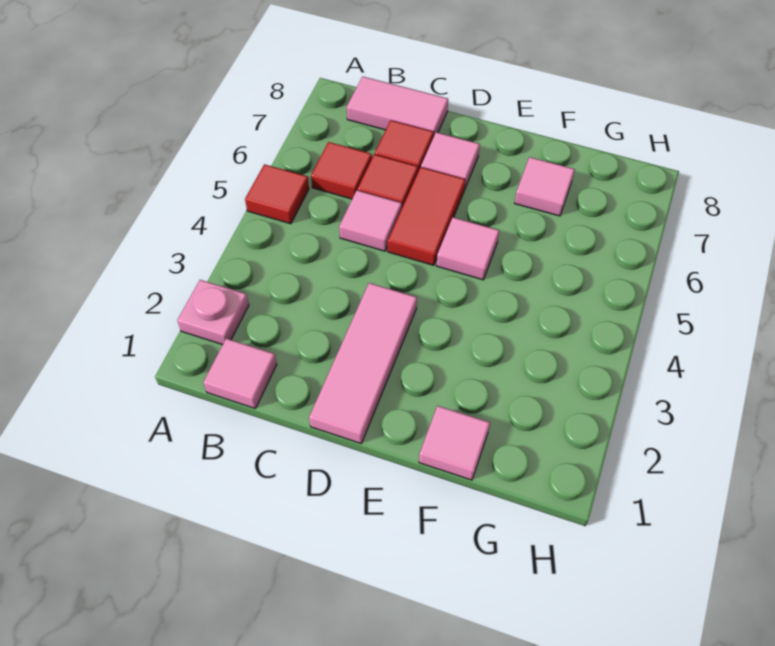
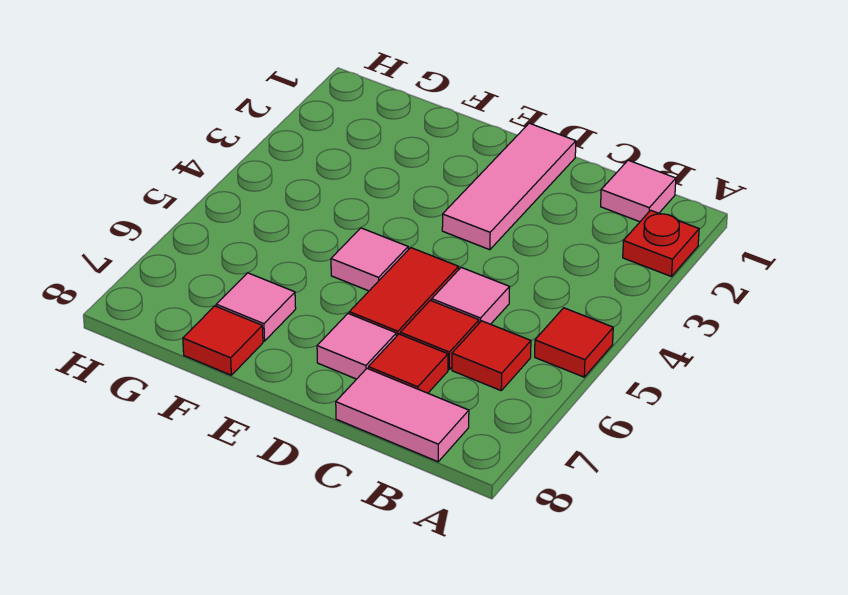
pink plate A2 level 1 -> red plate A2 level 1
pink tile F1 level 1 -> none
none -> red tile F8 level 1

